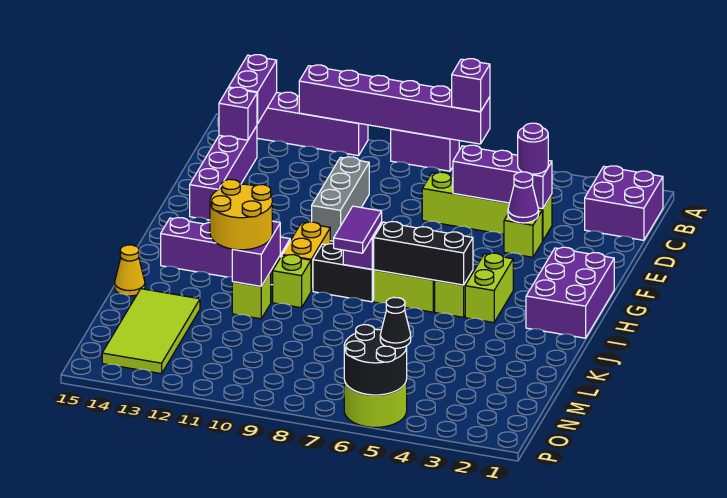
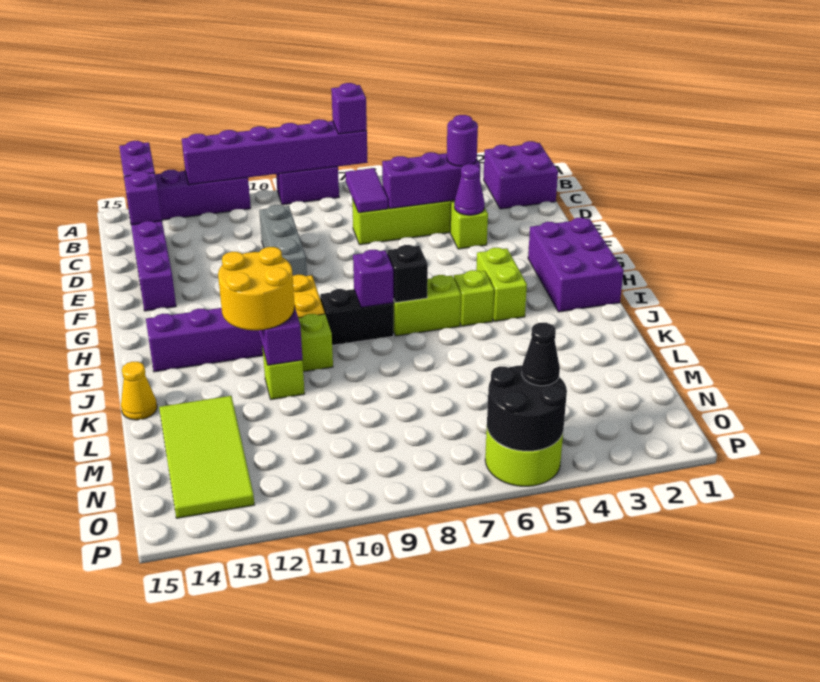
black brick I5:I7 level 2 -> black brick I7 level 2
purple tile I8:J8 level 3 -> purple tile C7:D7 level 2

